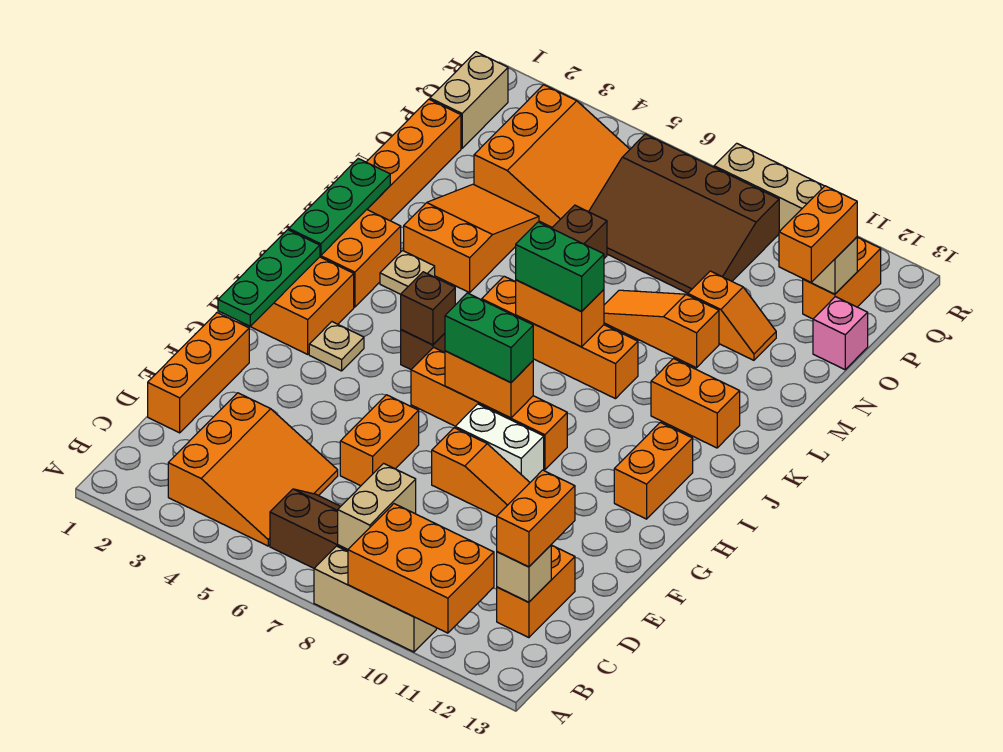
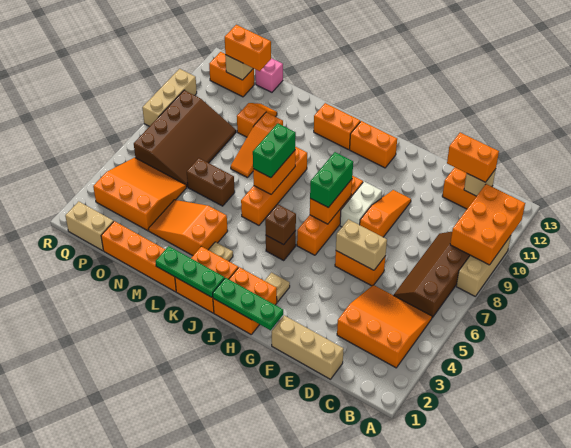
tan brick B8:C8 level 2 -> tan brick E6:F6 level 2
orange brick D1:F1 level 1 -> tan brick D1:F1 level 1
orange brick K11:K12 level 1 -> orange brick J12:K12 level 1

